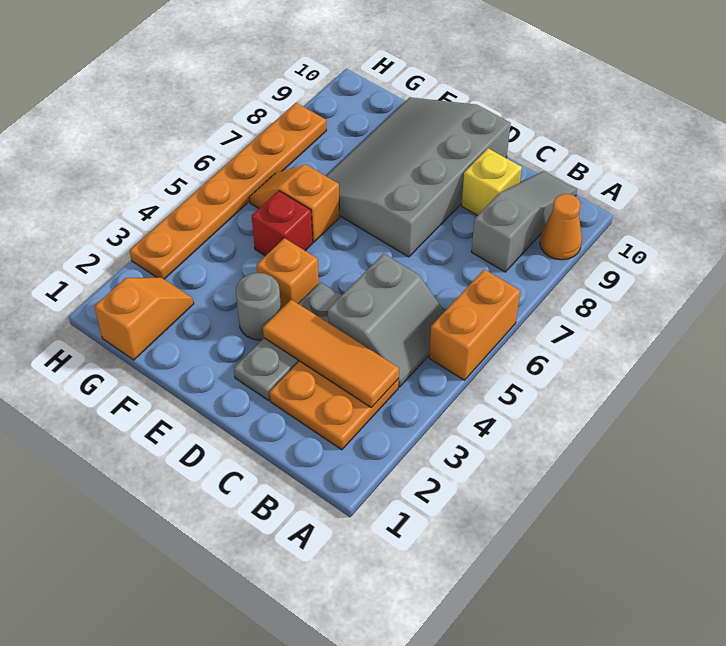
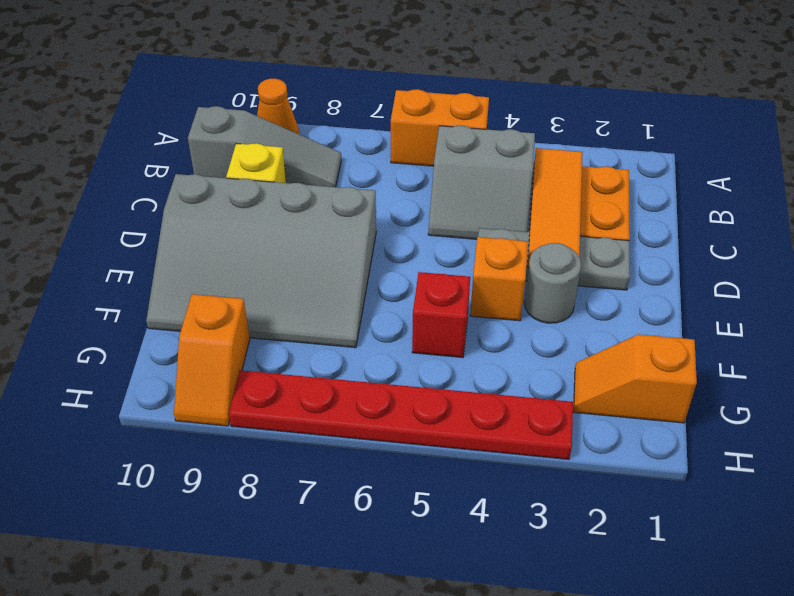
grey slope B4:C5 level 1 top C -> grey slope B4:C5 level 1 top B
grey slope B8:B10 level 1 top 8 -> grey slope B8:B10 level 1 top 10
orange slope F6:G6 level 1 top F -> orange slope G9:H9 level 1 top G
orange plate H3:H8 level 1 -> red plate H3:H8 level 1

